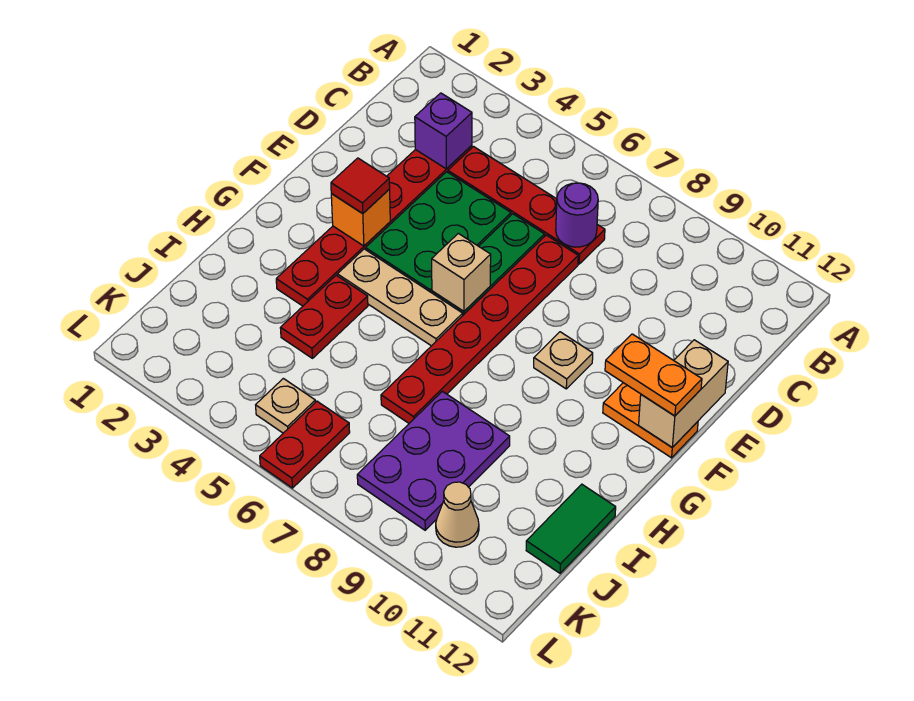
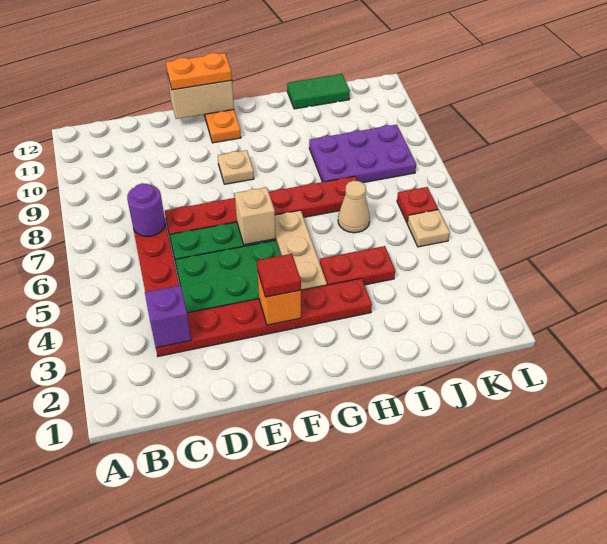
orange plate F11:F12 level 3 -> orange plate E12:F12 level 3
red plate K6:L6 level 1 -> red plate K6 level 1
tan cone K10 level 1 -> tan cone I6 level 1

